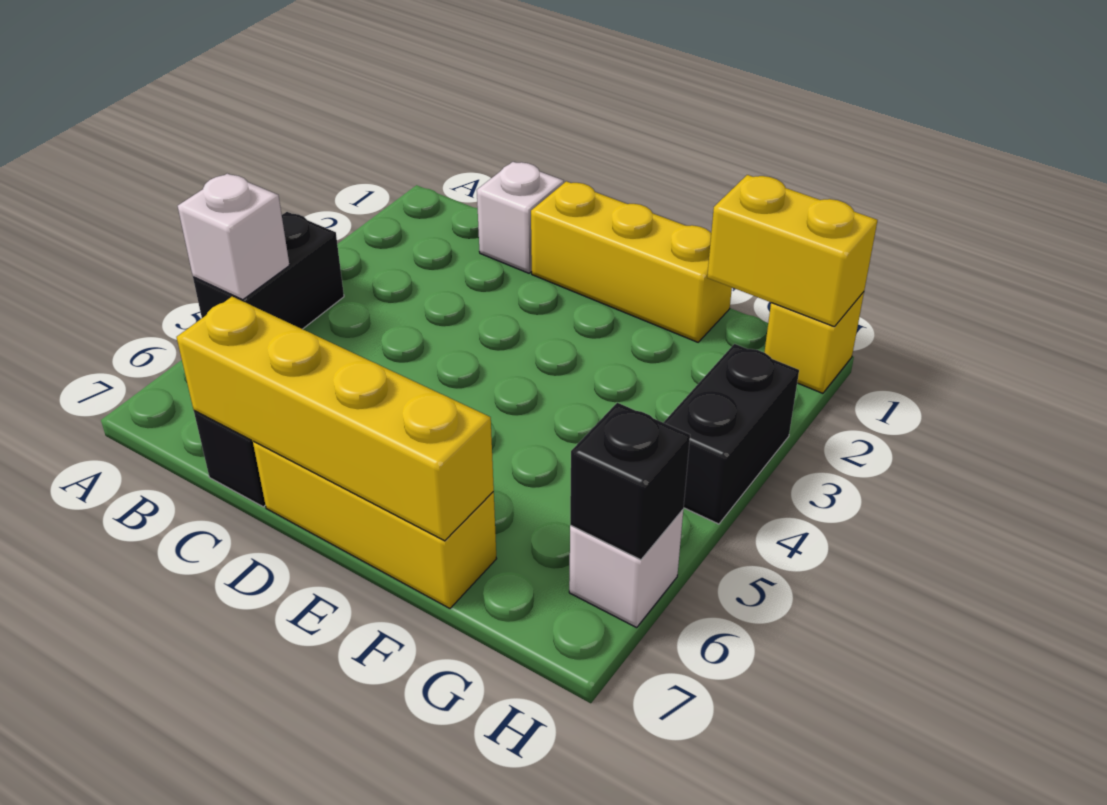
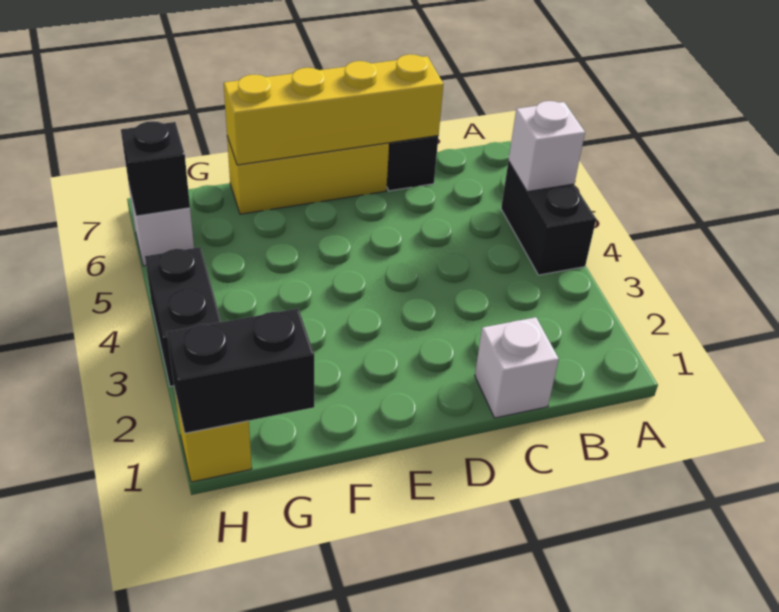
yellow brick D1:F1 level 1 -> none
yellow brick G1:H1 level 2 -> black brick G1:H1 level 2

